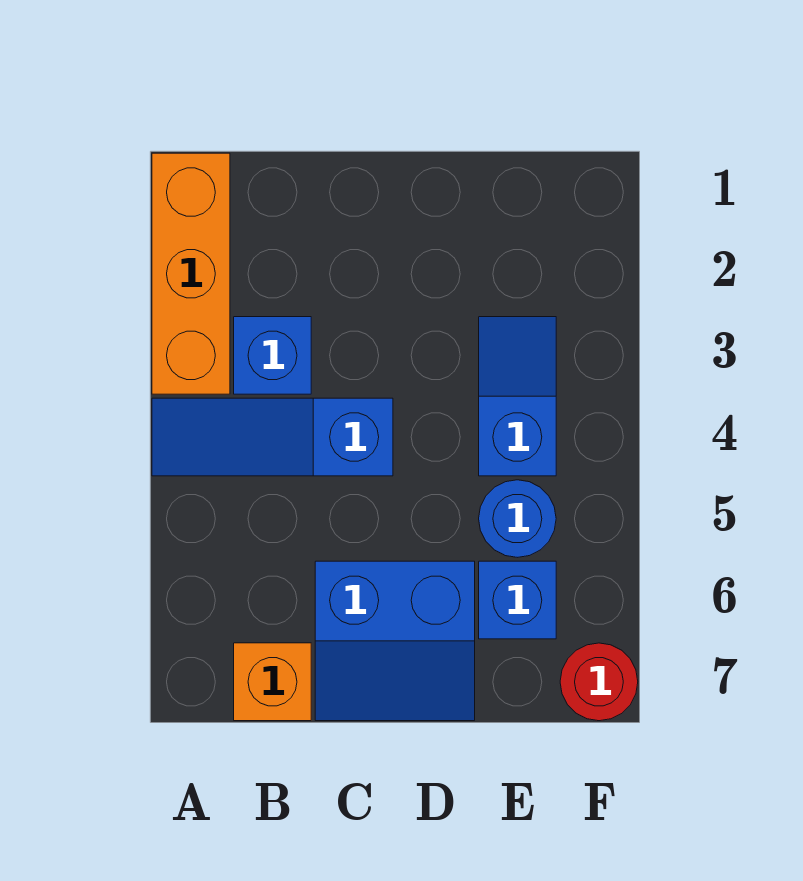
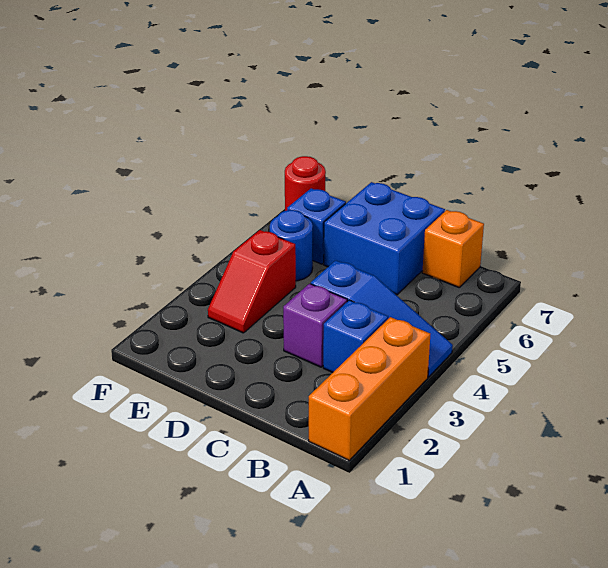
none -> purple brick C3 level 1
blue slope C6:D7 level 1 top 6 -> blue brick C6:D7 level 1
blue slope E3:E4 level 1 top 4 -> red slope E3:E4 level 1 top 4

